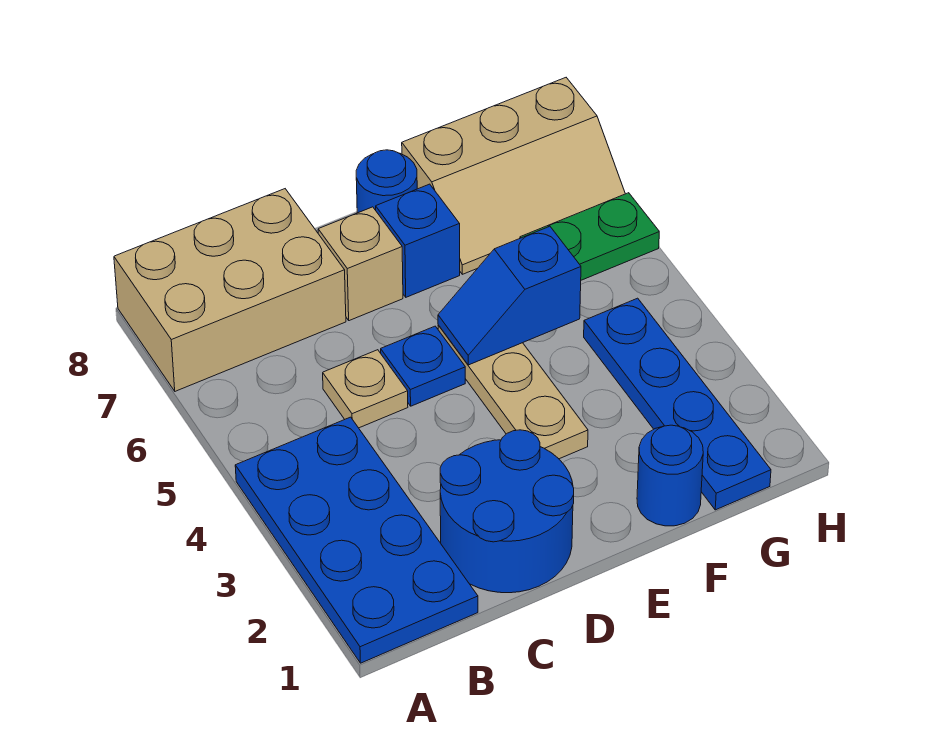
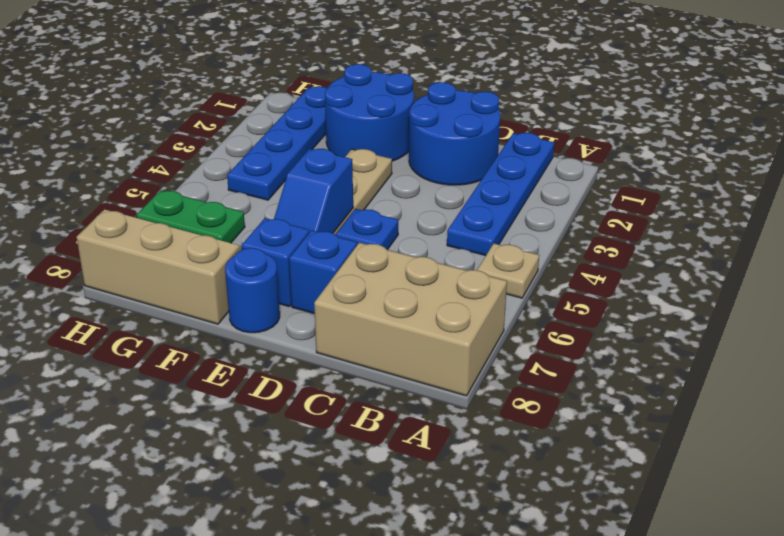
blue plate A1:B4 level 1 -> blue plate B1:B4 level 1
tan plate C5 level 1 -> tan plate A5 level 1
tan brick D7 level 1 -> blue brick D7 level 1
blue slope E5:F5 level 2 top F -> blue slope E5:E6 level 2 top 5
blue round brick F1 level 1 -> blue round brick E1:F2 level 1

